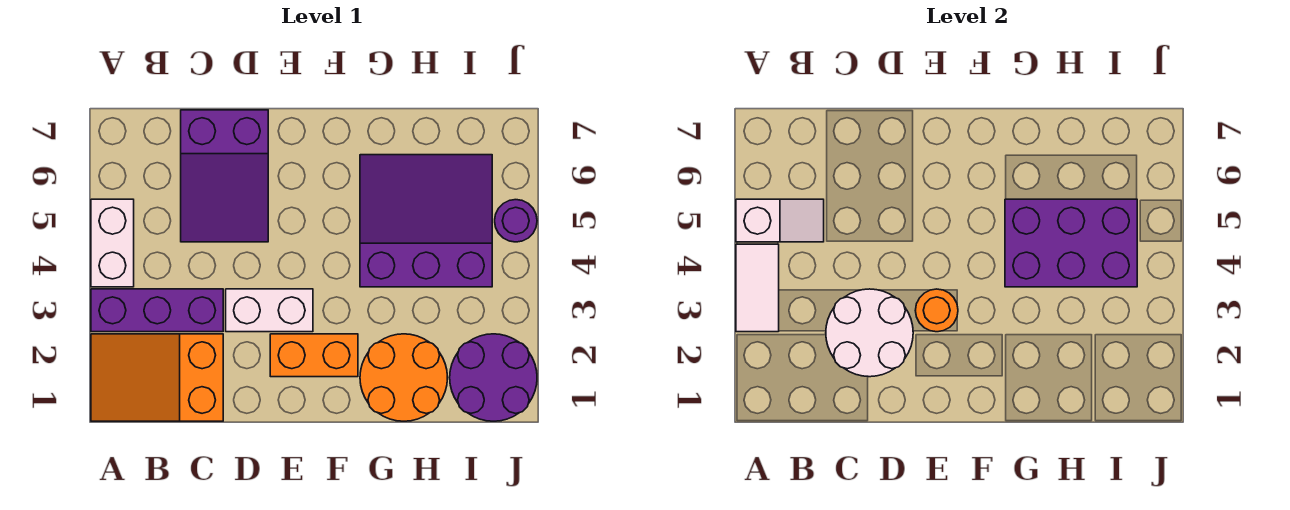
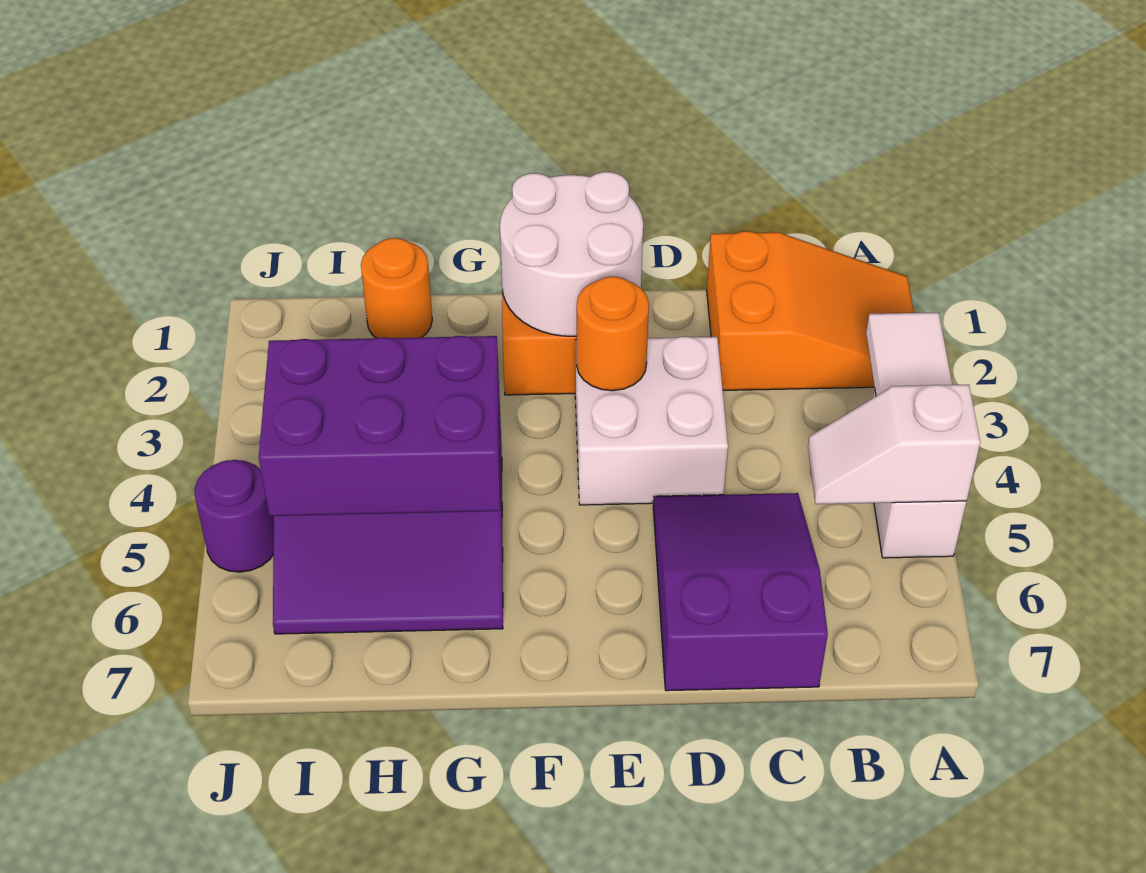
purple brick A3:C3 level 1 -> none
white round brick C2:D3 level 2 -> white round brick E1:F2 level 2
white brick D3:E3 level 1 -> white brick D3:E4 level 1
orange round brick G1:H2 level 1 -> orange round brick H1 level 1
purple round brick I1:J2 level 1 -> none

